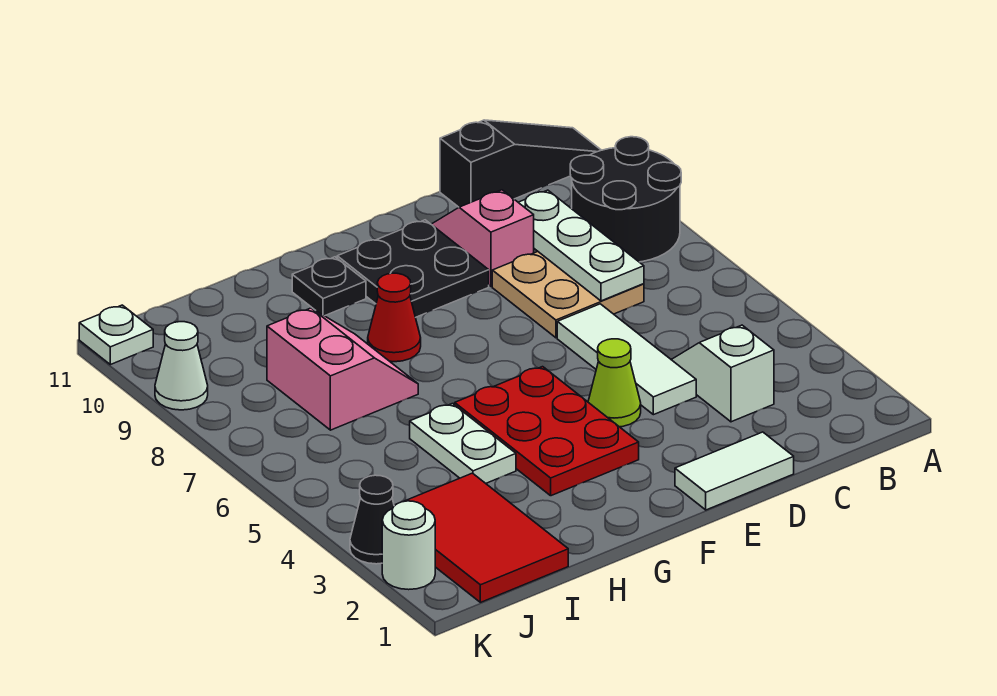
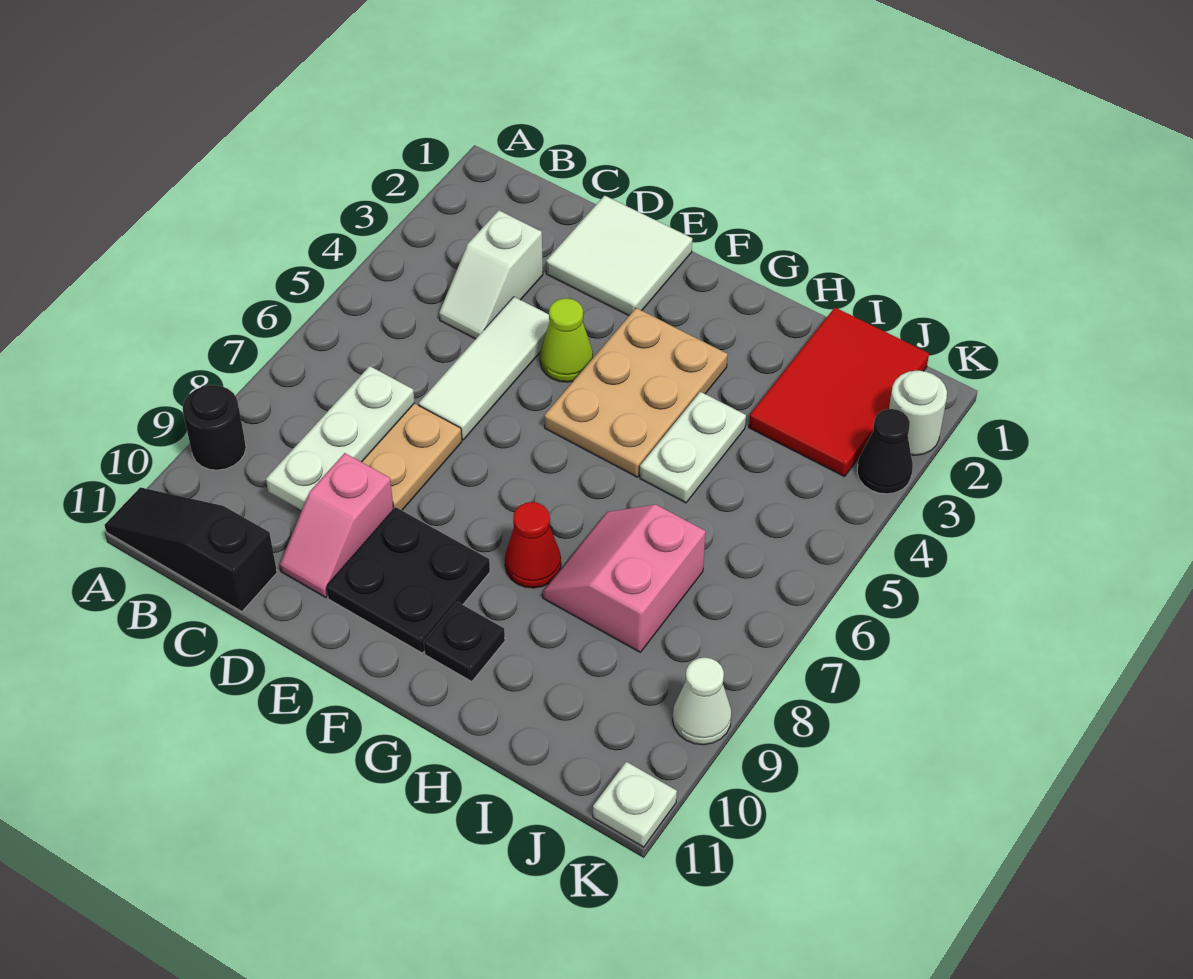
black round brick A8:B9 level 1 -> black round brick A9 level 1
white tile D1:E1 level 1 -> white tile D1:E2 level 1
red plate F3:G5 level 1 -> tan plate F3:G5 level 1

